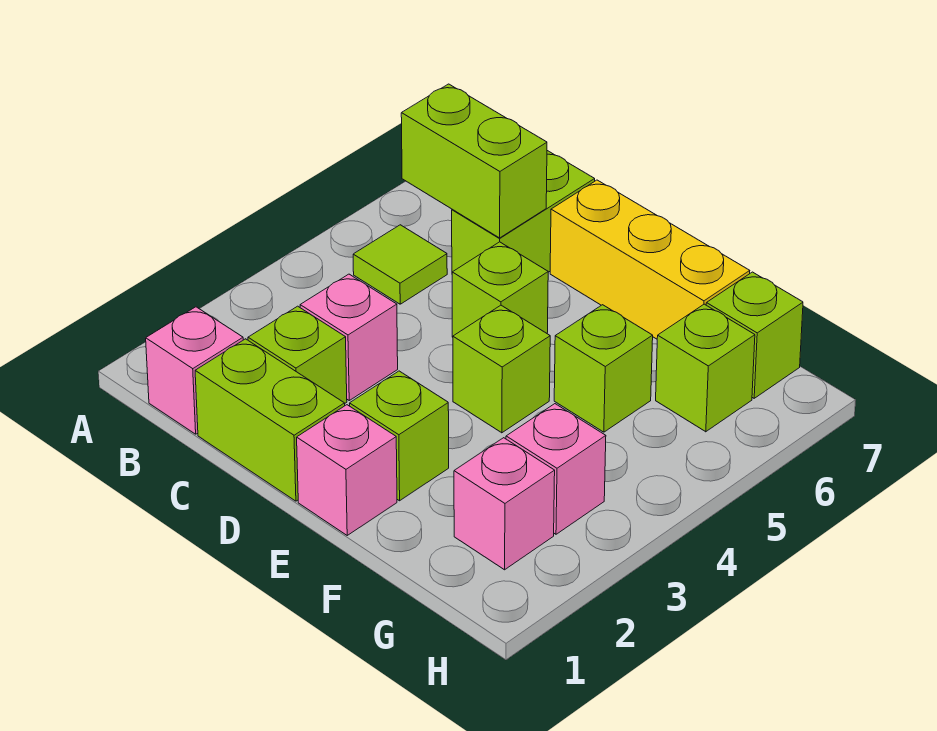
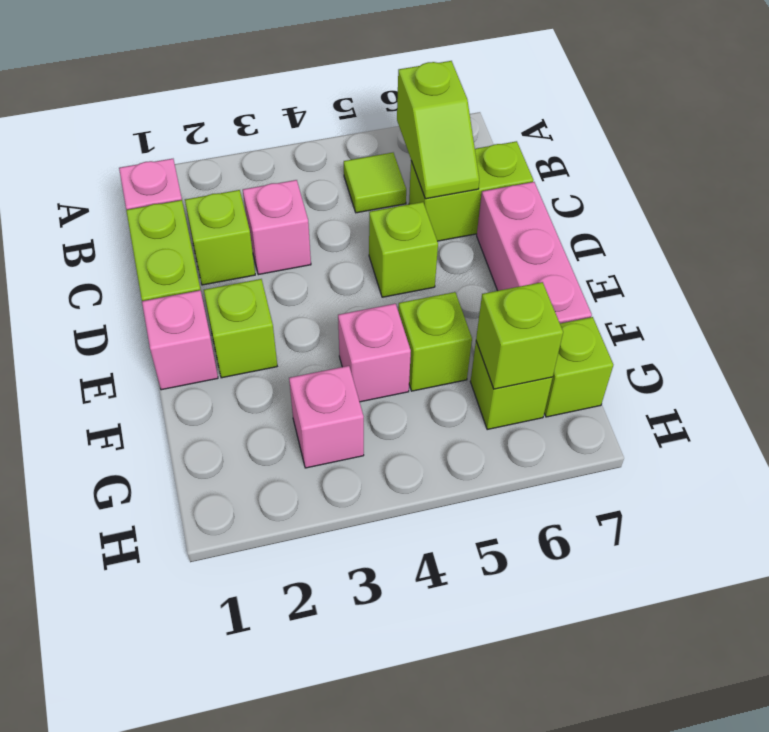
lime brick B6:C6 level 2 -> lime slope B6:C6 level 2 top B
yellow brick D7:F7 level 1 -> pink brick D7:F7 level 1
lime brick E4 level 1 -> lime brick G6 level 2
pink brick G2 level 1 -> pink brick F4 level 1

